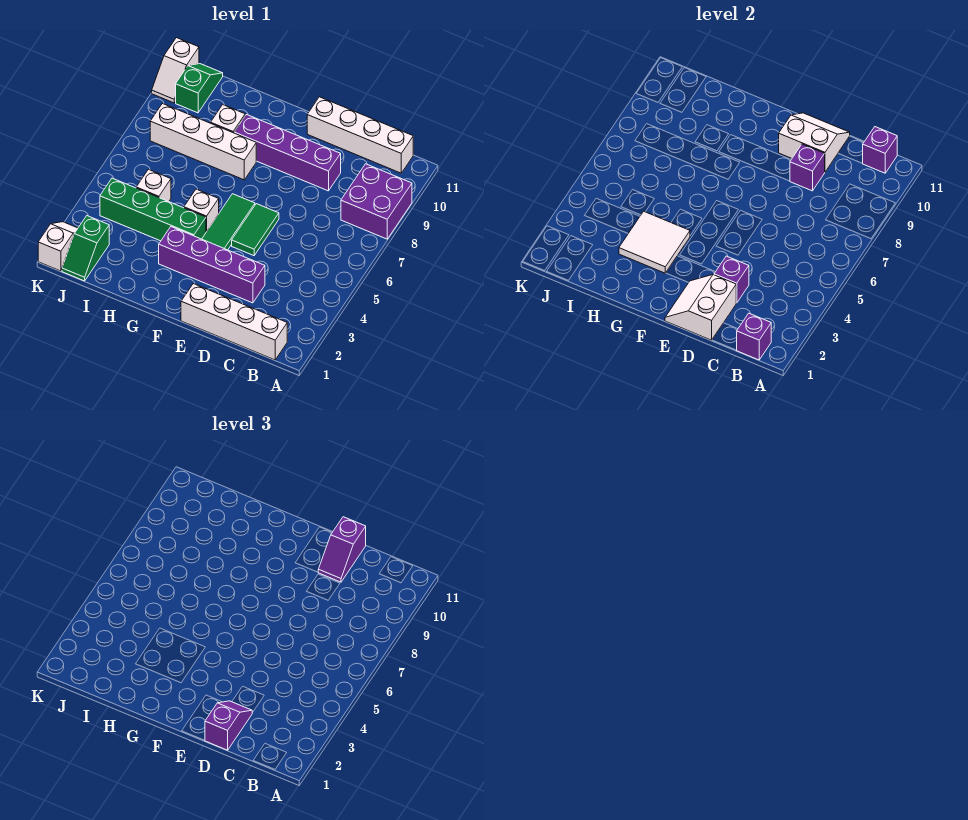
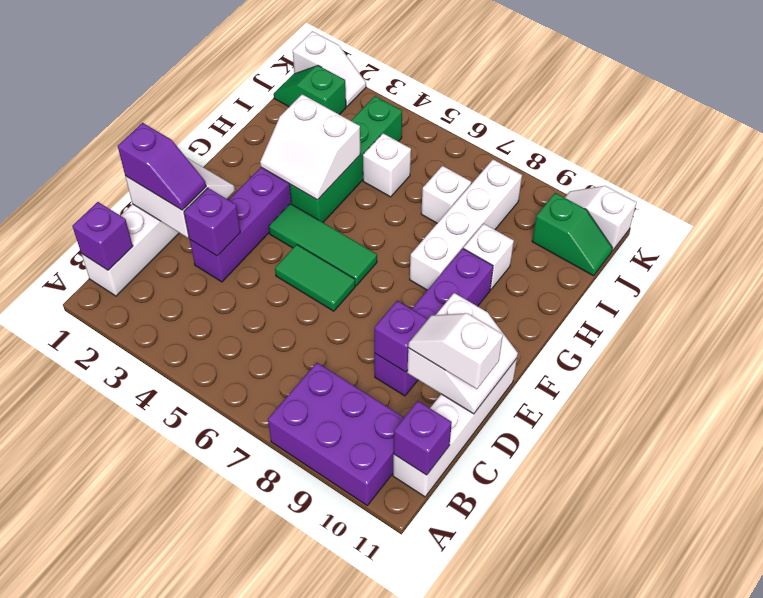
purple brick A8:B9 level 1 -> purple brick A8:B10 level 1
purple slope D10:D11 level 3 top 11 -> white slope D10:D11 level 3 top 11
white tile G3:H4 level 2 -> white slope G3:H4 level 2 top H
white brick G5 level 1 -> white brick I7 level 1

